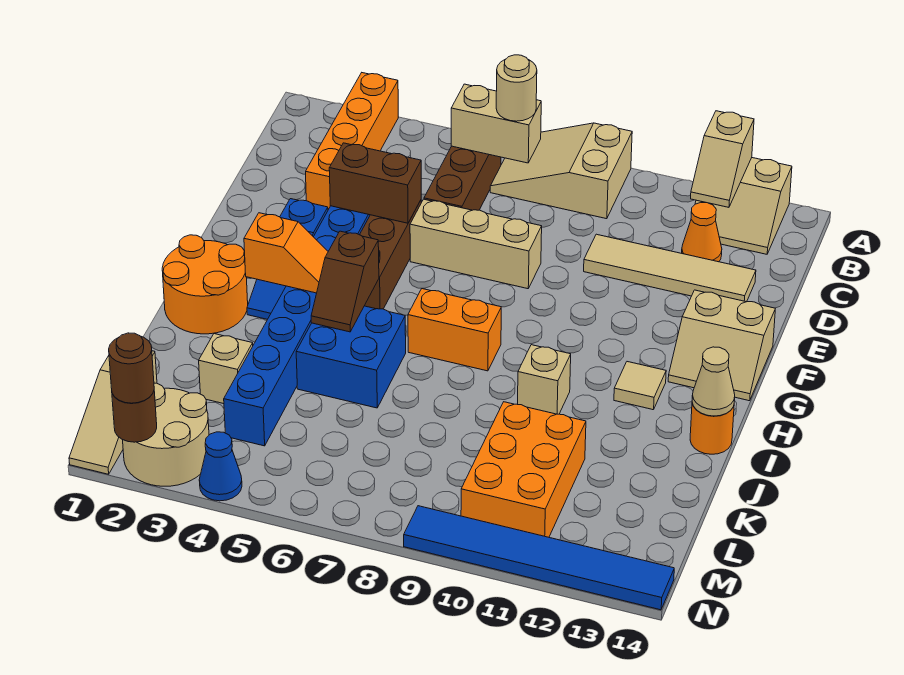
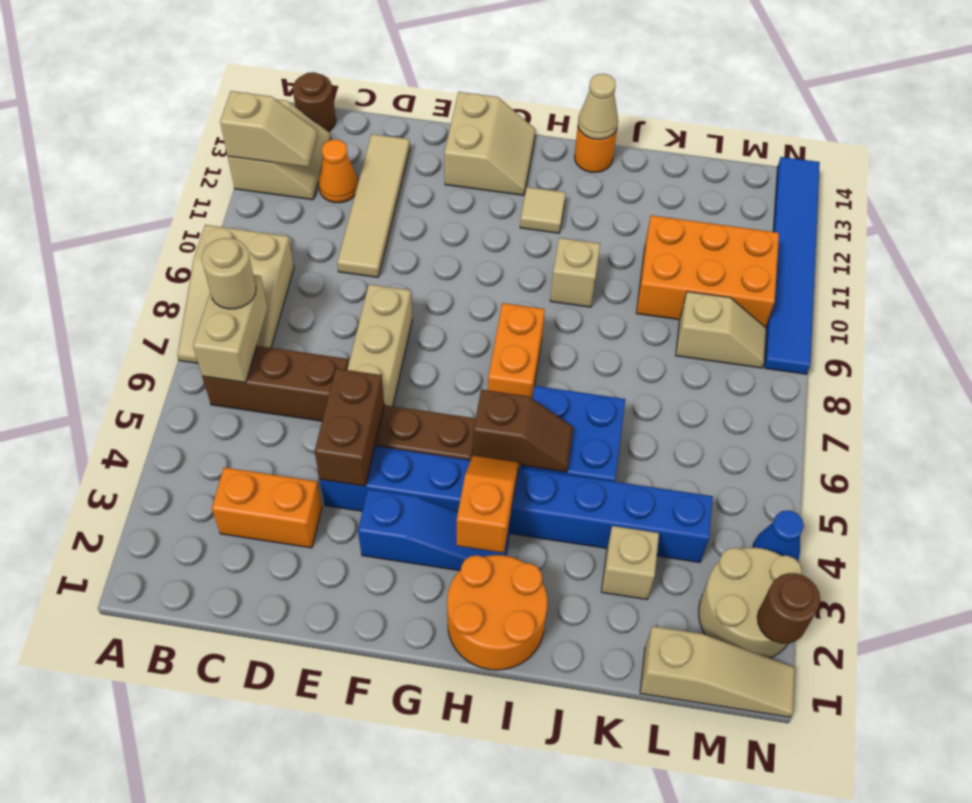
orange brick A3:D3 level 1 -> orange brick C3:D3 level 1
none -> tan slope L9:M9 level 1 top L
brown round brick N2 level 3 -> brown round brick B14 level 1

